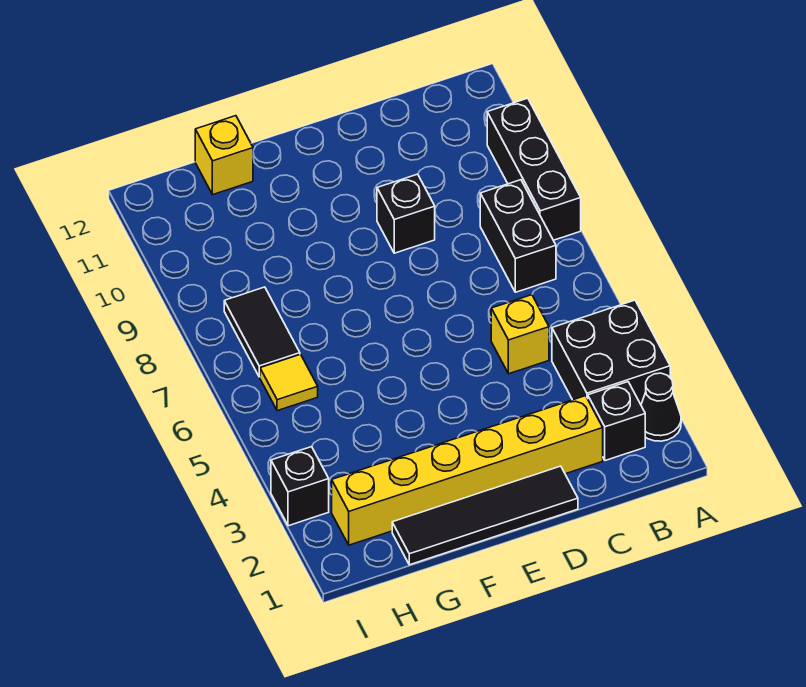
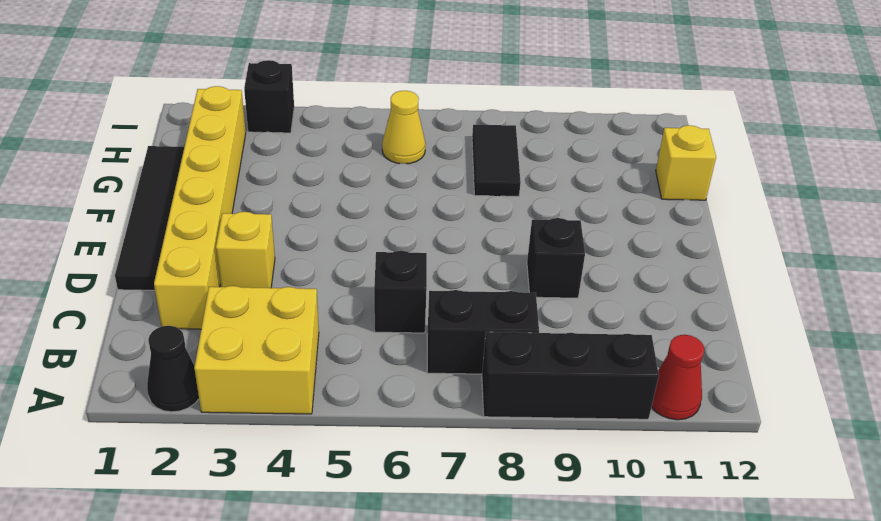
black brick A3:B4 level 1 -> yellow brick A3:B4 level 1
none -> red cone A11 level 1
black brick B2 level 1 -> black brick C6 level 1
yellow brick C5 level 1 -> yellow brick D3 level 1
yellow tile H6 level 1 -> yellow cone H6 level 1
black tile H7:H8 level 1 -> black tile G8:H8 level 1

